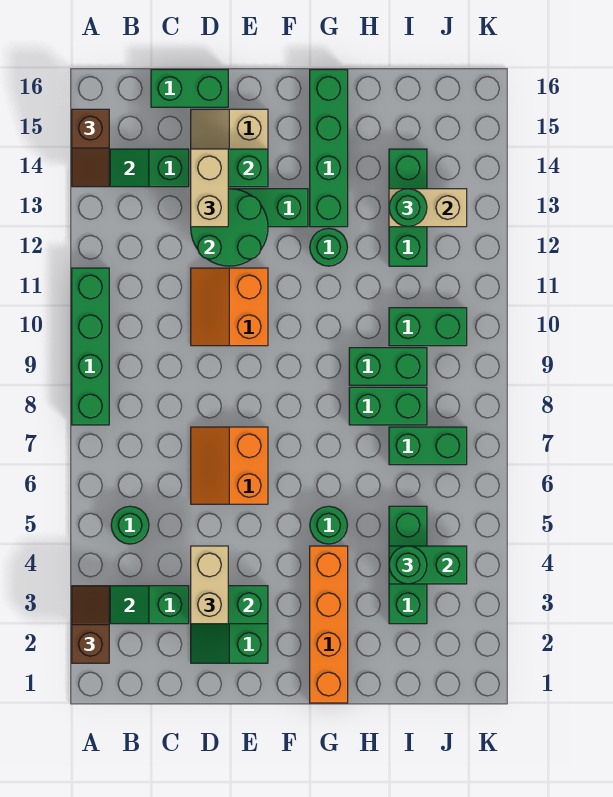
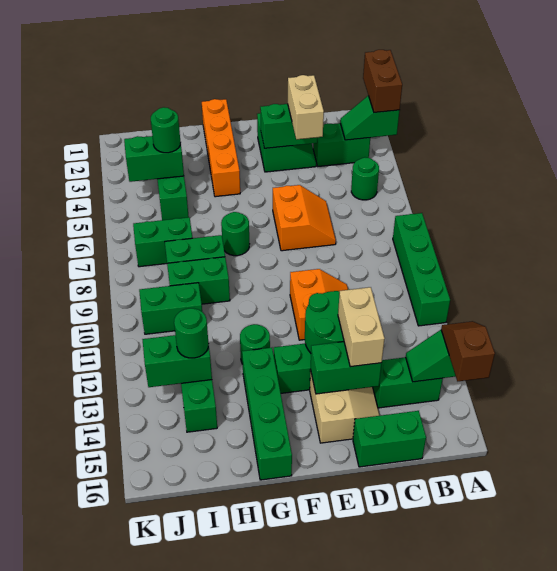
brown slope A2:A3 level 3 top 2 -> brown brick A2:A3 level 3
green round brick G5 level 1 -> green round brick G7 level 1
tan brick I13:J13 level 2 -> green brick I13:J13 level 2

